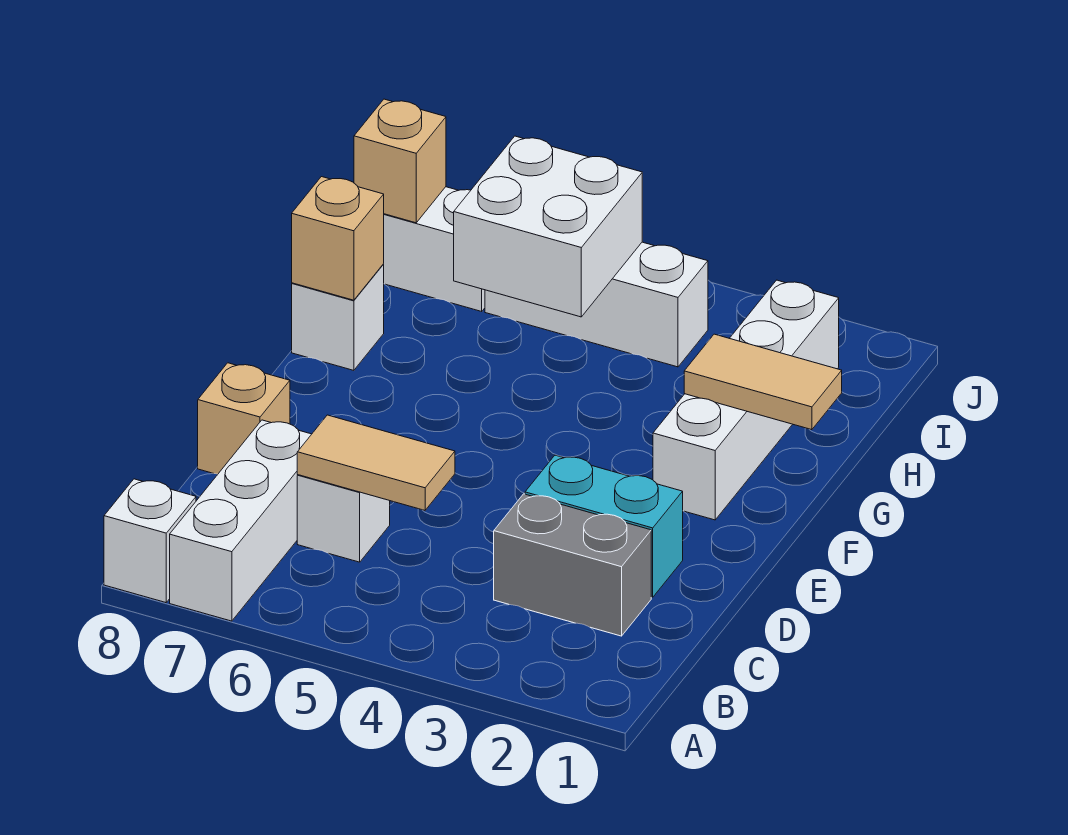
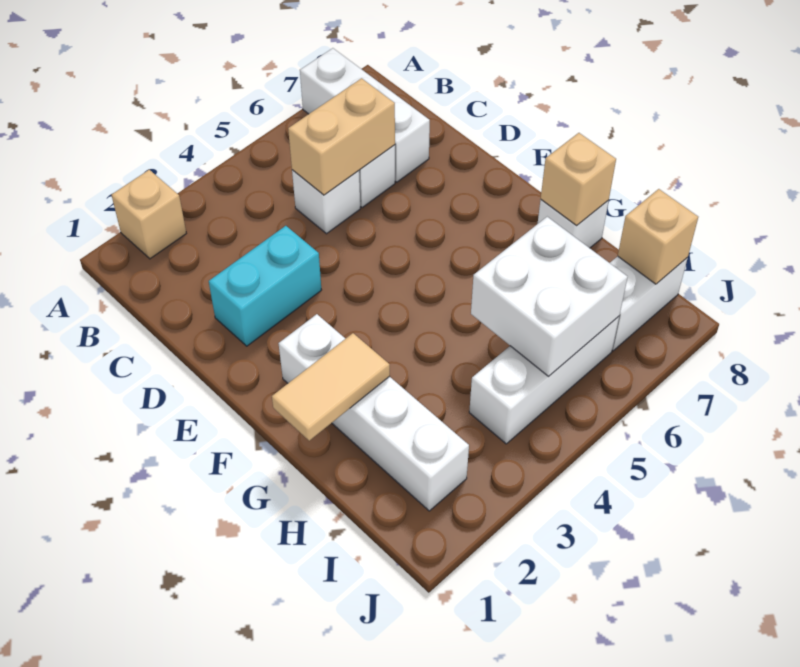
white brick A8 level 1 -> white brick C5 level 1
grey brick C2:C3 level 1 -> none
tan tile C5:C6 level 2 -> tan brick C5:C6 level 2
tan brick D8 level 1 -> tan brick A2 level 1

